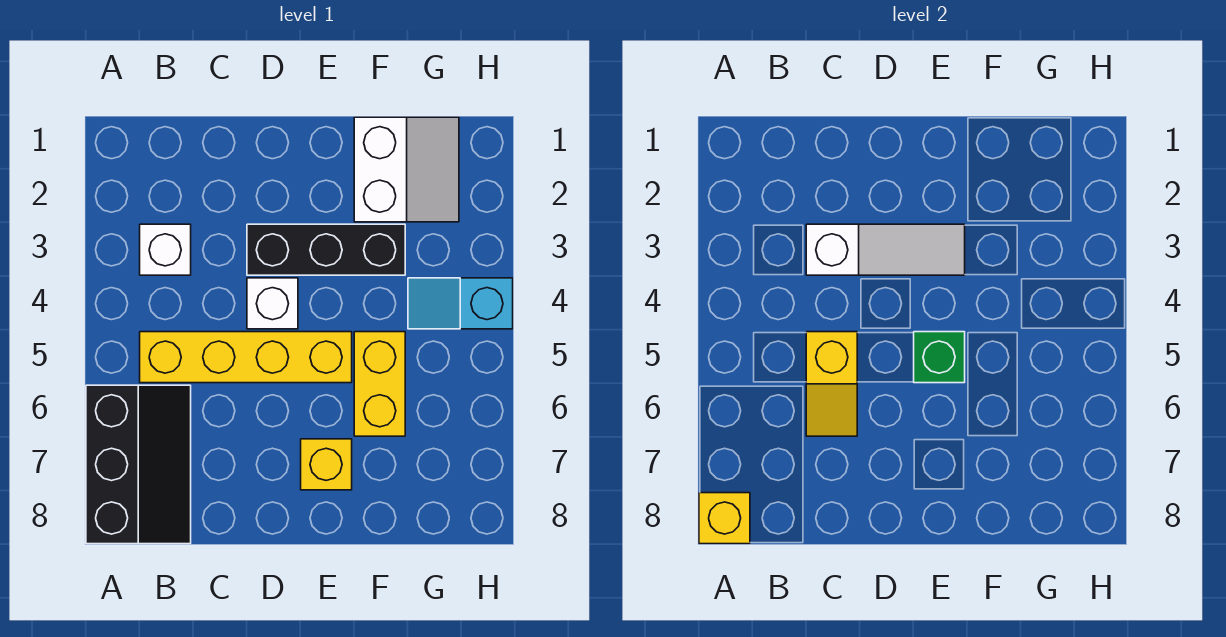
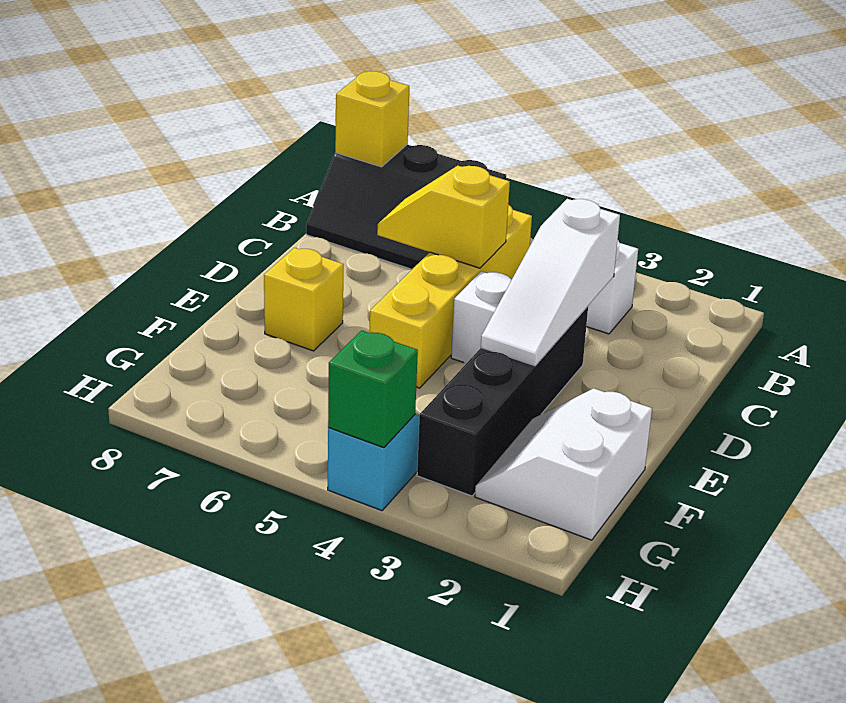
black brick D3:F3 level 1 -> black brick D3:G3 level 1
green brick E5 level 2 -> green brick H4 level 2
white slope F1:G2 level 1 top F -> white slope F1:G2 level 1 top 1
yellow brick F5:F6 level 1 -> none

